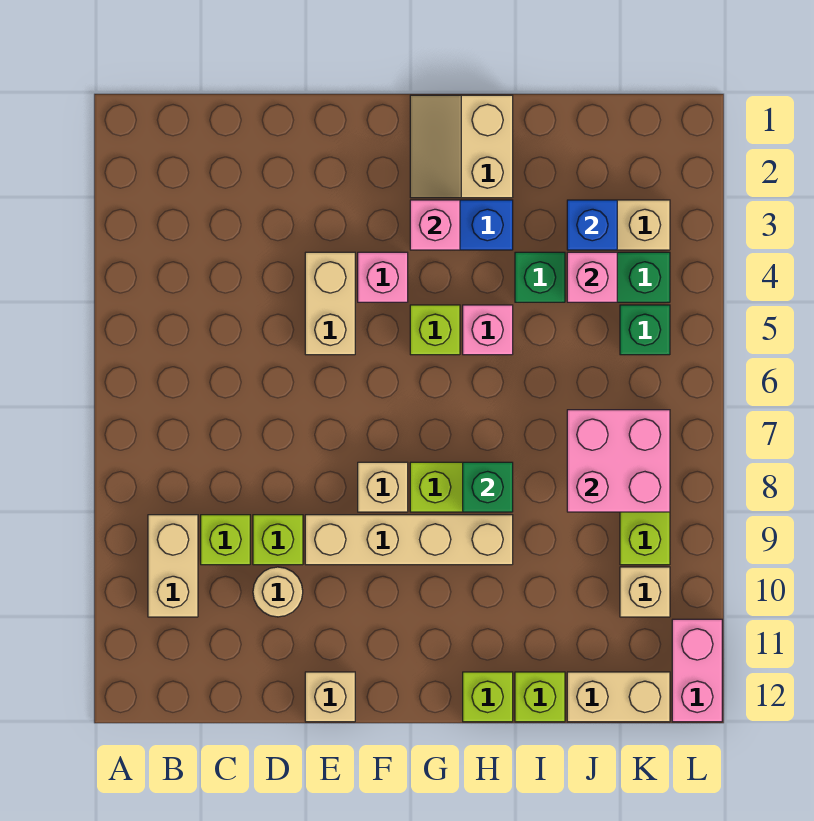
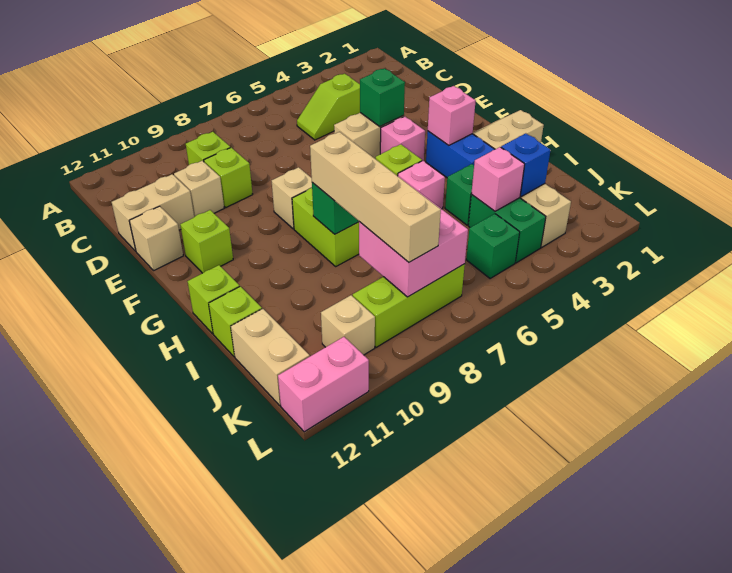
tan brick B9:B10 level 1 -> tan brick D11:D12 level 1
none -> lime slope C4:C5 level 1 top 4
tan round brick D10 level 1 -> tan brick D10 level 1
none -> green brick E4 level 2
tan brick E9:H9 level 1 -> tan brick H8:K8 level 3
none -> lime brick F11 level 1

